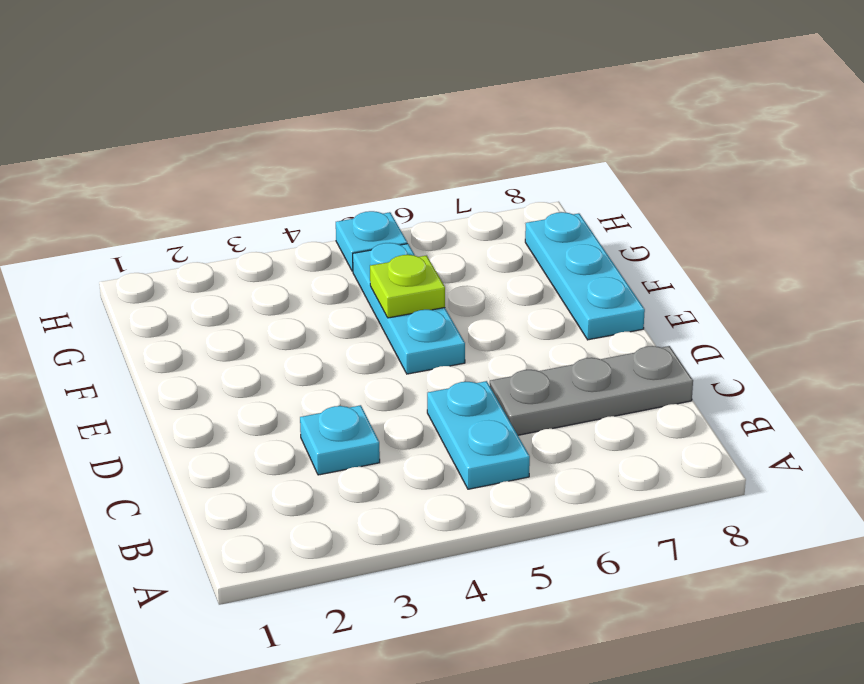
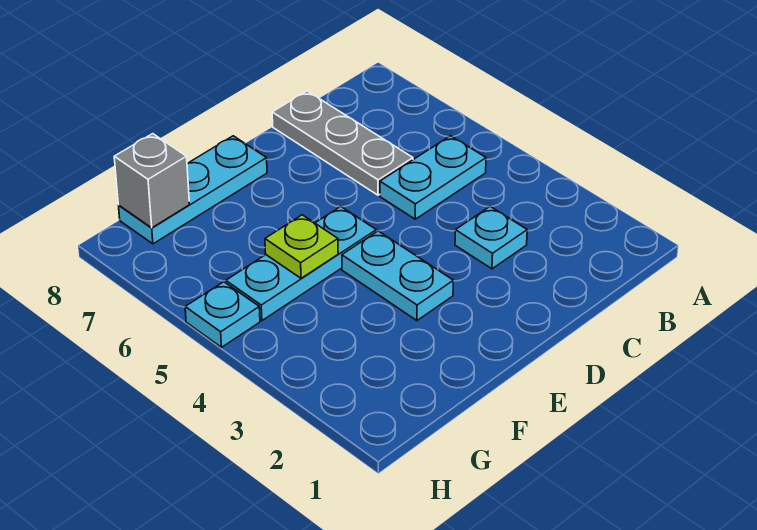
none -> cyan plate E3:E4 level 1
none -> grey brick G8 level 2

